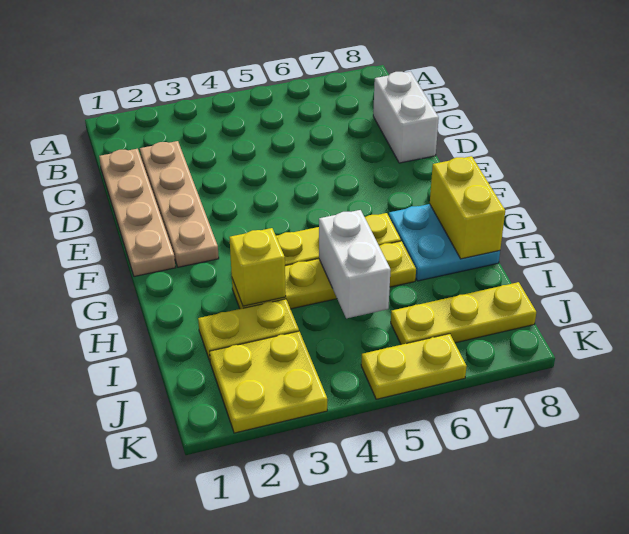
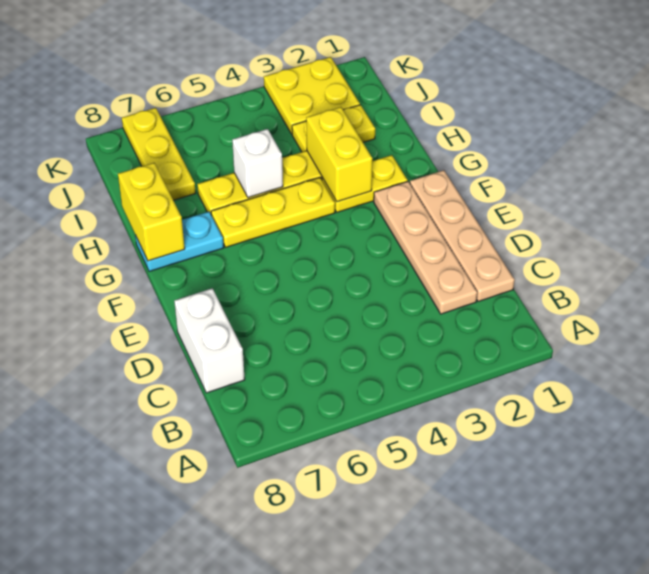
cyan plate G7:H8 level 1 -> cyan plate G7:G8 level 1
yellow brick H3 level 2 -> yellow brick G3:H3 level 2
white brick H5:I5 level 2 -> white brick H5 level 2
yellow plate J6:J8 level 1 -> yellow plate I7:K7 level 1
yellow plate K5:K6 level 1 -> yellow plate G2:G3 level 1

